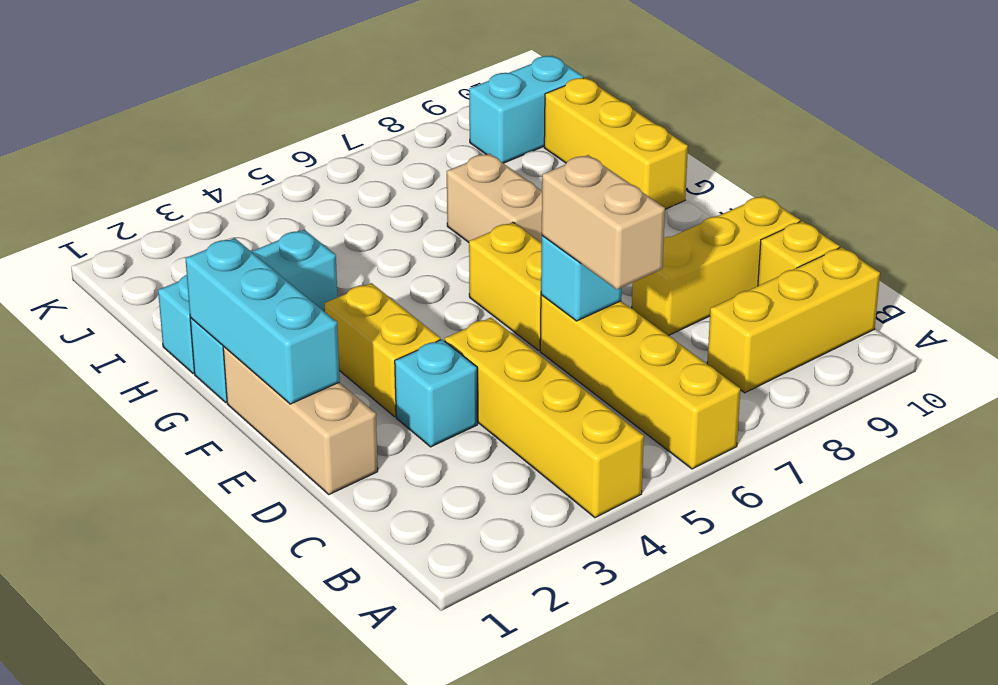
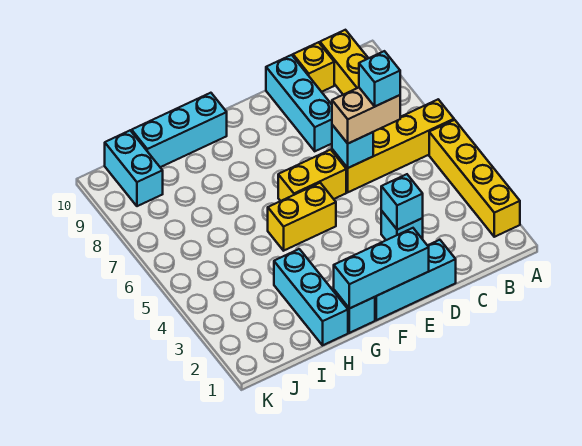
yellow brick A4:D4 level 1 -> yellow brick A2:A5 level 1
none -> cyan brick C6 level 4
tan brick D1:F1 level 1 -> cyan brick D1:F1 level 1
none -> cyan brick D3 level 2
yellow brick D8:D10 level 1 -> cyan brick D8:D10 level 1
yellow brick E3:F3 level 1 -> yellow brick F5:G5 level 1
tan brick G7:H7 level 1 -> none
yellow brick G10:I10 level 1 -> cyan brick G10:I10 level 1

